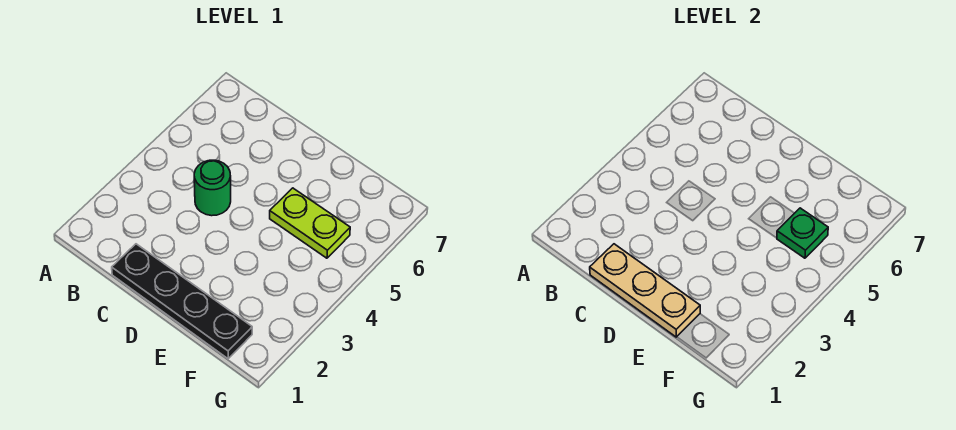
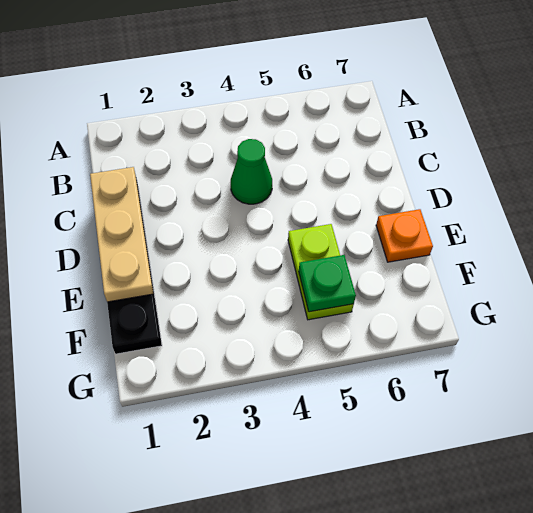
green round brick C4 level 1 -> green cone C4 level 1
none -> orange plate E7 level 1

